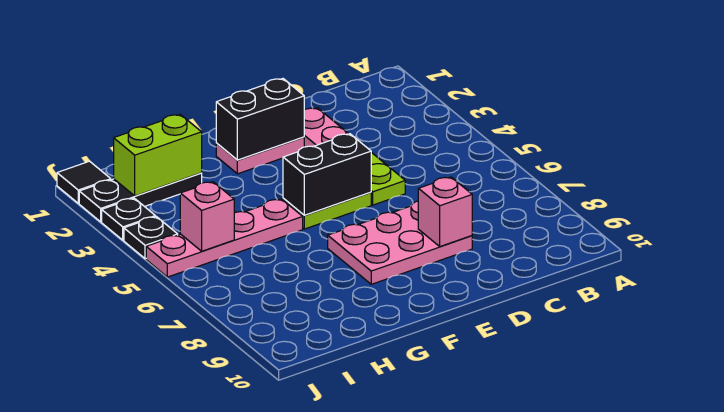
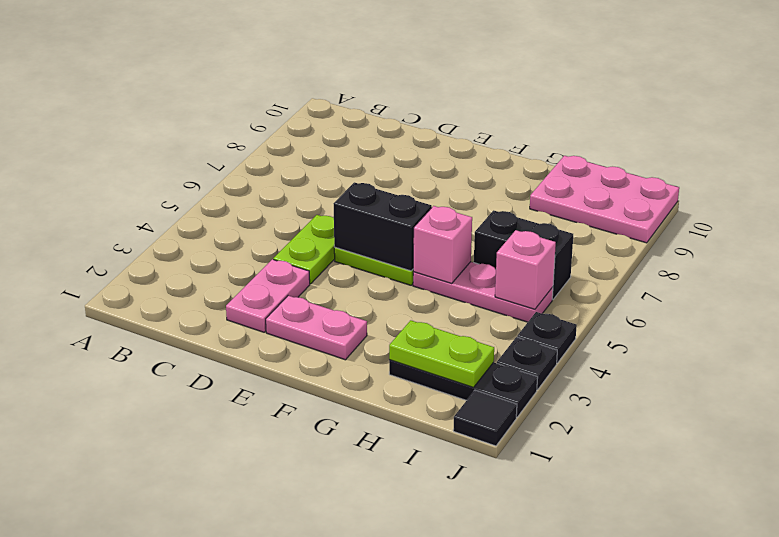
pink plate D7:F8 level 1 -> pink plate H9:J10 level 1
pink brick D8 level 2 -> pink brick G5 level 2
black brick E2:F2 level 2 -> black brick H6:I6 level 1
pink plate G5:J5 level 1 -> pink plate G5:I5 level 1
lime brick H2:I2 level 2 -> lime plate H2:I2 level 2

